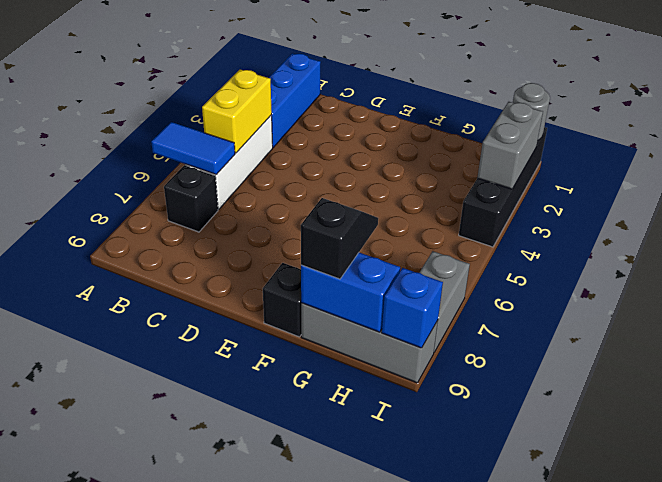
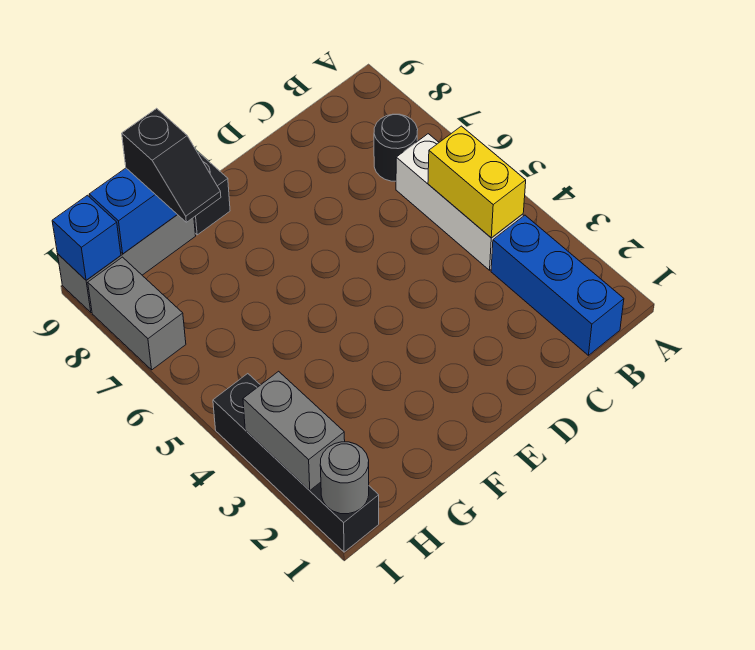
blue tile A6:B6 level 2 -> none
black brick B7 level 1 -> black round brick B7 level 1

